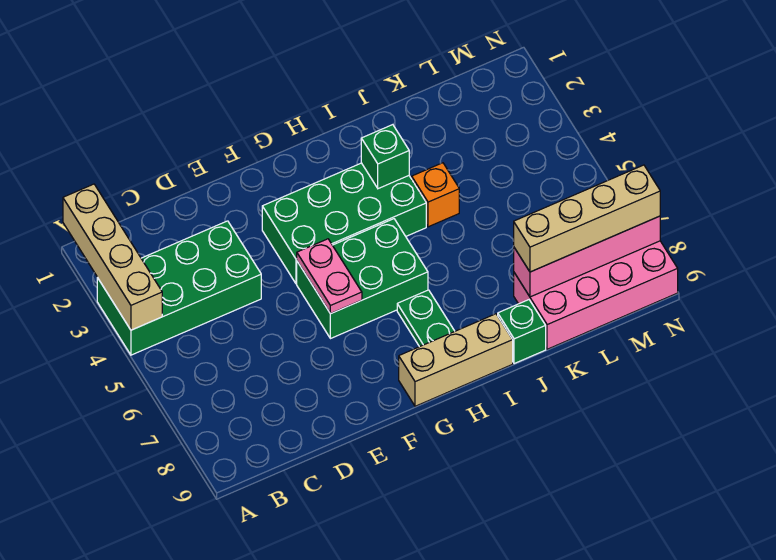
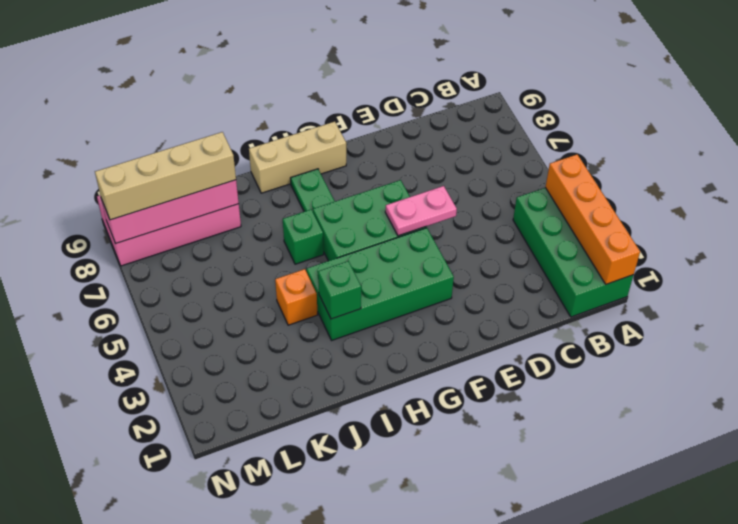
tan brick A1:A4 level 2 -> orange brick A1:A4 level 2
green brick A3:D4 level 1 -> green brick A1:B4 level 1
pink plate F5:F6 level 2 -> pink plate E5:F5 level 2
green brick J9 level 1 -> green brick I6 level 1

